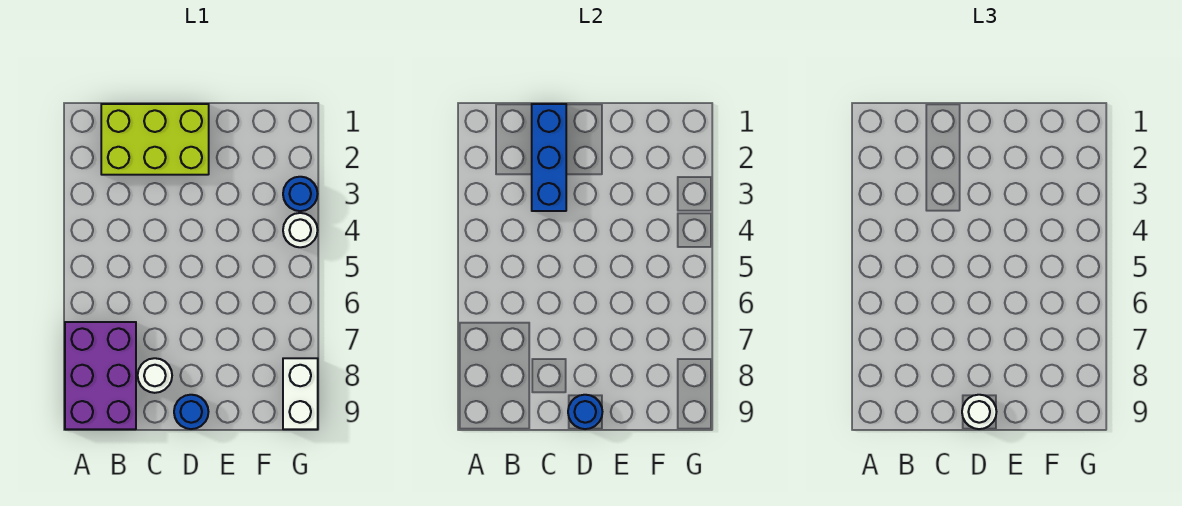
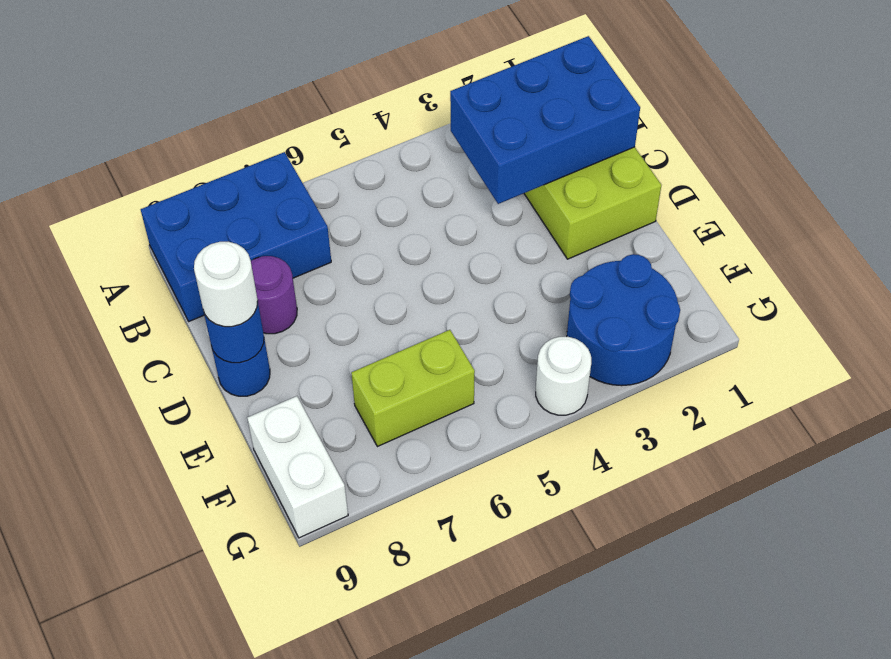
purple brick A7:B9 level 1 -> blue brick A7:B9 level 1
blue brick C1:C3 level 2 -> blue brick B1:C3 level 2
white round brick C8 level 1 -> purple round brick C8 level 1
none -> lime brick F6:F7 level 1
blue round brick G3 level 1 -> blue round brick F2:G3 level 1
white brick G8:G9 level 1 -> white brick F9:G9 level 1

